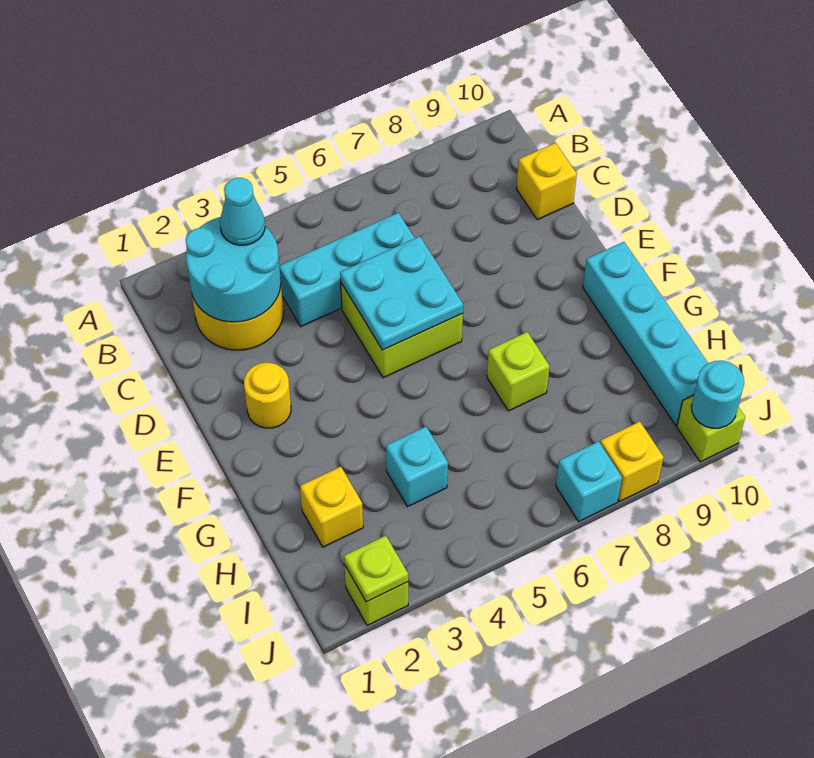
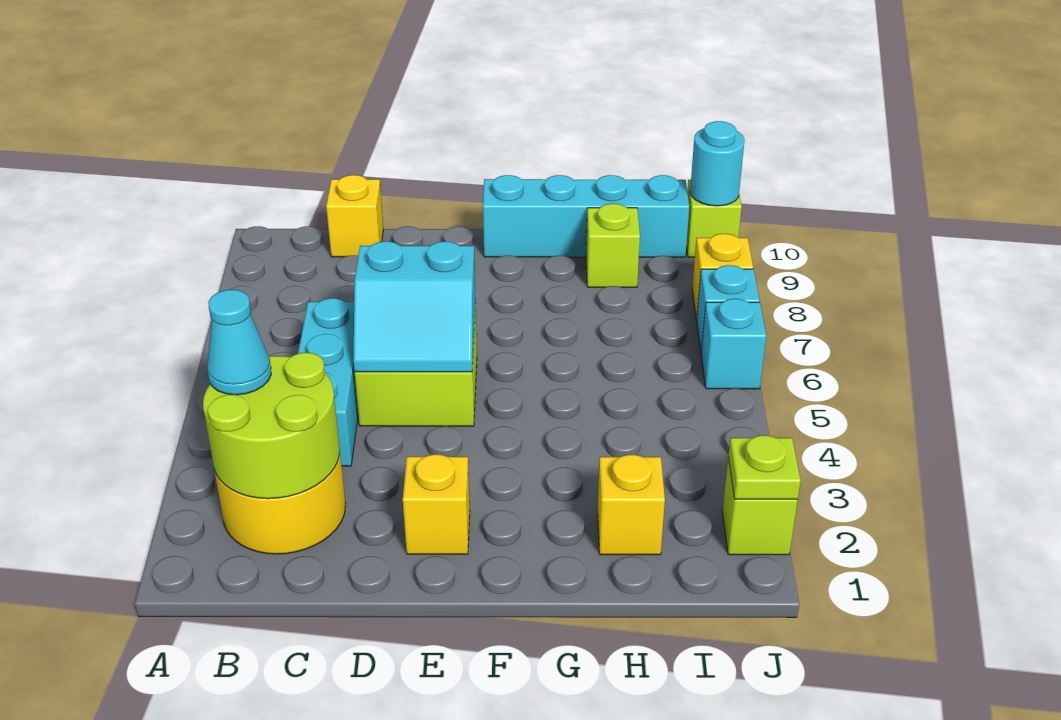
cyan round brick B2:C3 level 2 -> lime round brick B2:C3 level 2
cyan plate D5:E6 level 2 -> cyan slope D5:E6 level 2 top 6
yellow round brick E2 level 1 -> yellow brick E2 level 1
lime brick G7 level 1 -> lime brick H9 level 1
cyan brick H4 level 1 -> cyan brick J6 level 1

